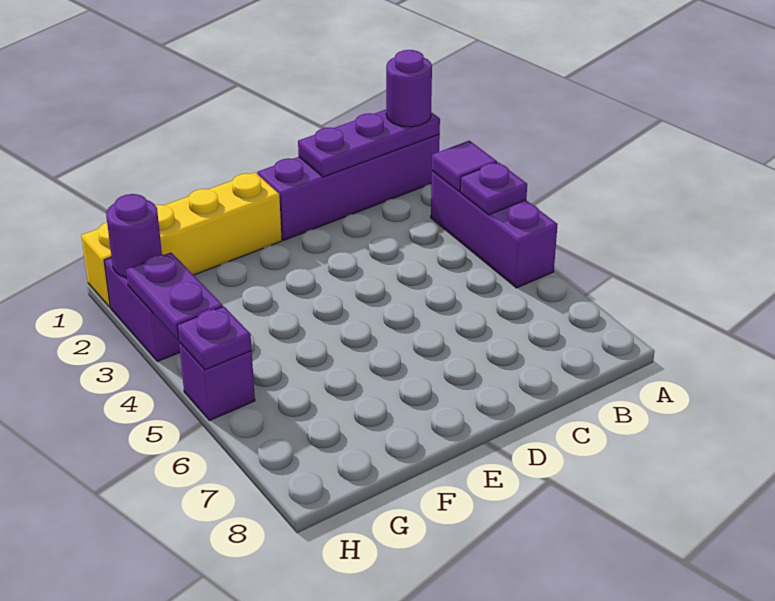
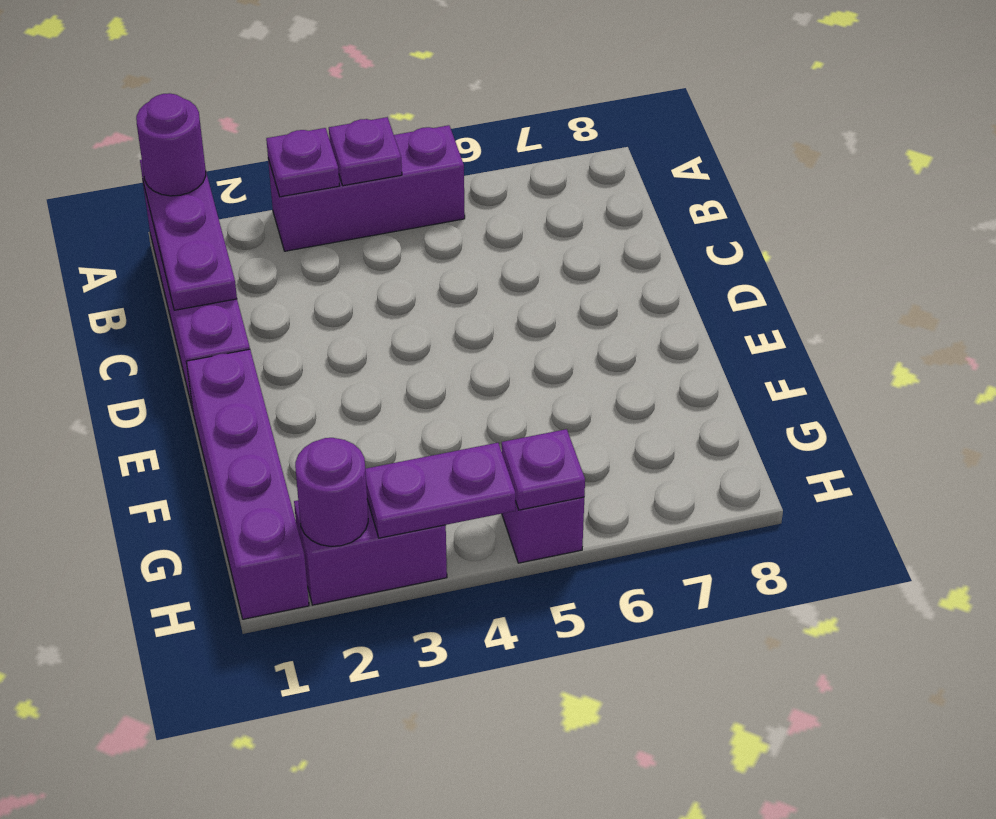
purple tile A3 level 2 -> purple plate A3 level 2
yellow brick E1:H1 level 1 -> purple brick E1:H1 level 1

